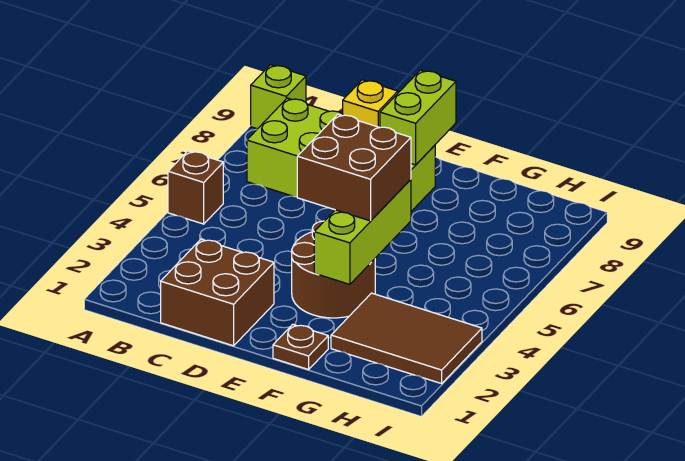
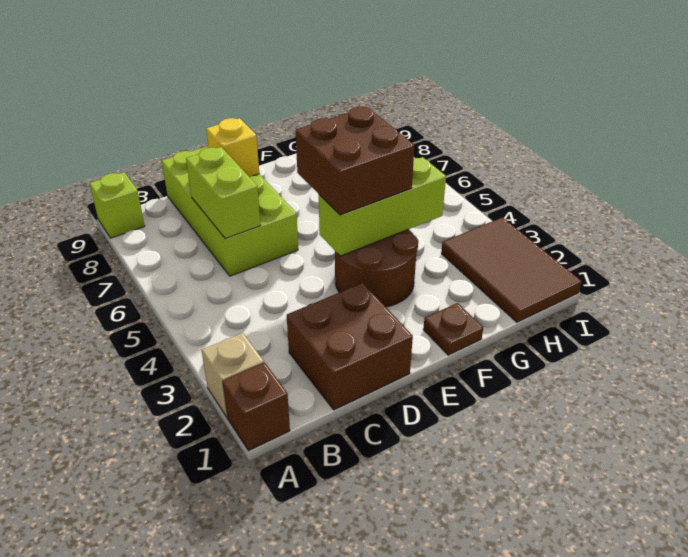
none -> tan brick A2 level 1
brown brick A5 level 1 -> brown brick A1 level 1
lime brick B7:E8 level 1 -> lime brick C6:D9 level 1
lime brick E8:E9 level 2 -> lime brick C6:C7 level 2
lime brick F3:F5 level 2 -> lime brick E4:G4 level 2
brown tile G2:I3 level 1 -> brown tile H1:I3 level 1

